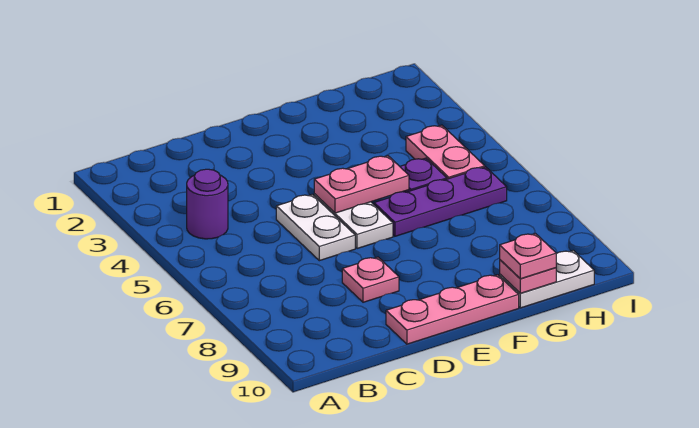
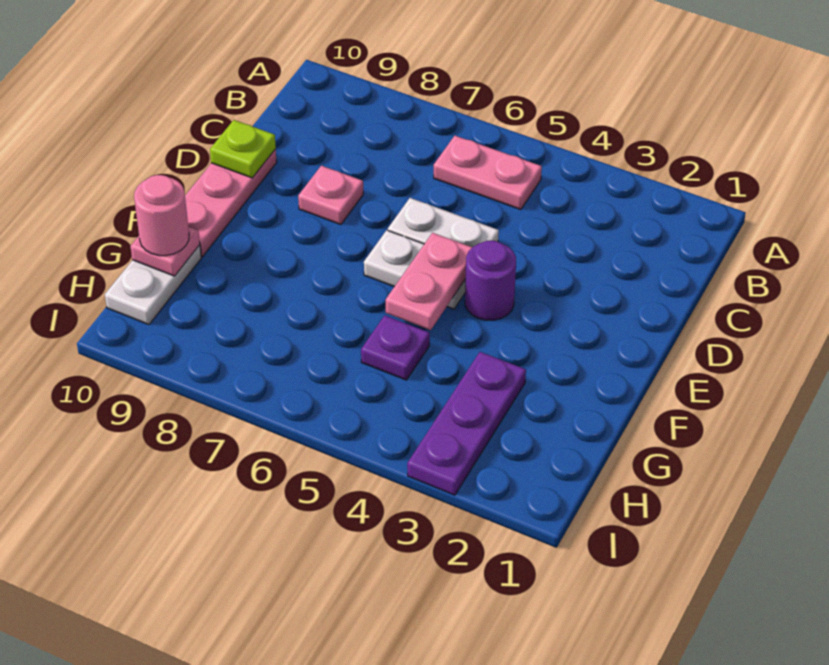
purple round brick B4 level 1 -> purple round brick E4 level 1
none -> lime plate D10 level 2
purple plate F6:H6 level 1 -> purple plate G3:I3 level 1
pink plate G10 level 3 -> pink round brick G10 level 3
pink plate H4:H5 level 1 -> pink plate B5:B6 level 1

